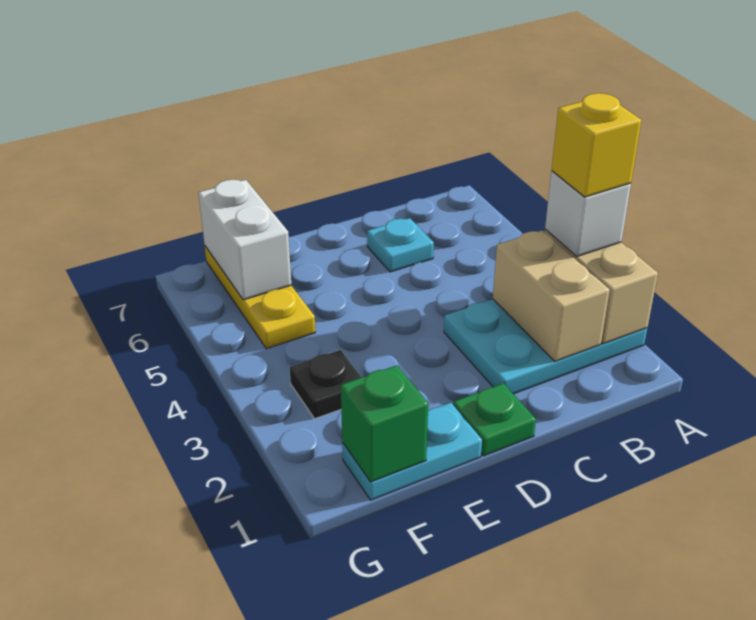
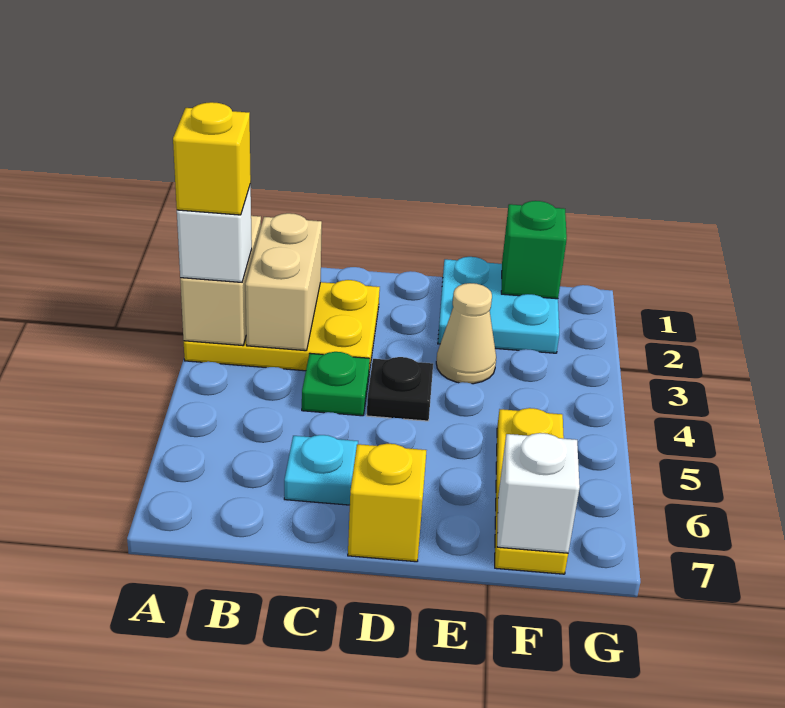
cyan plate A2:C3 level 1 -> yellow plate A2:C3 level 1
green plate D1 level 1 -> green plate C4 level 1
none -> yellow brick D7 level 1
cyan plate E1:F1 level 1 -> cyan plate E1:F2 level 1
none -> tan cone E3 level 1
black plate F3 level 1 -> black plate D4 level 1
white brick F6:F7 level 2 -> white brick F7 level 2

